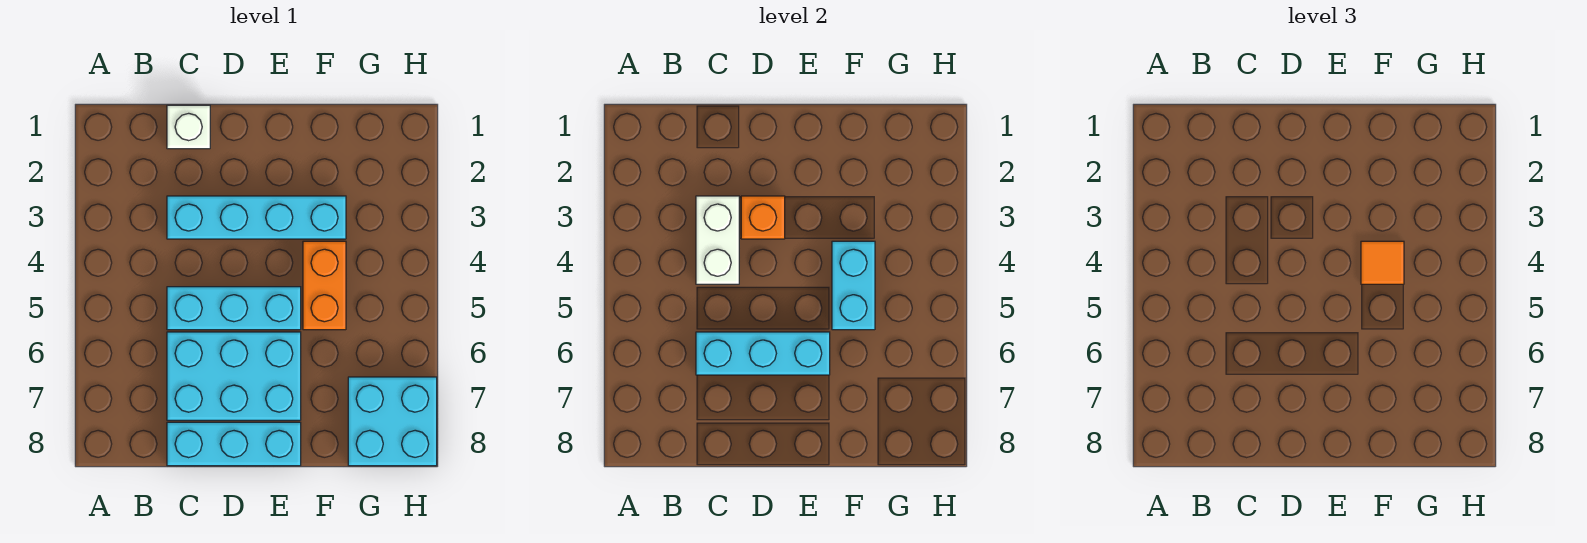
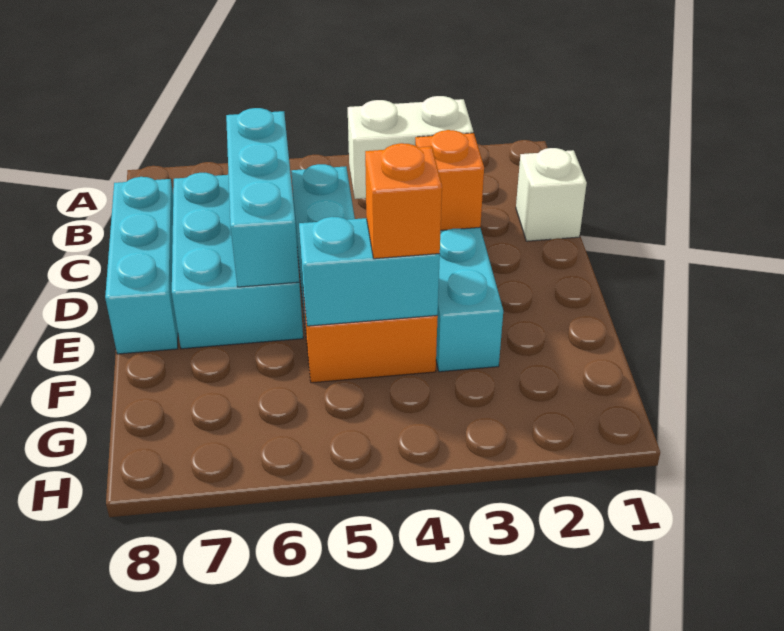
orange tile F4 level 3 -> orange brick F4 level 3
cyan brick G7:H8 level 1 -> none

